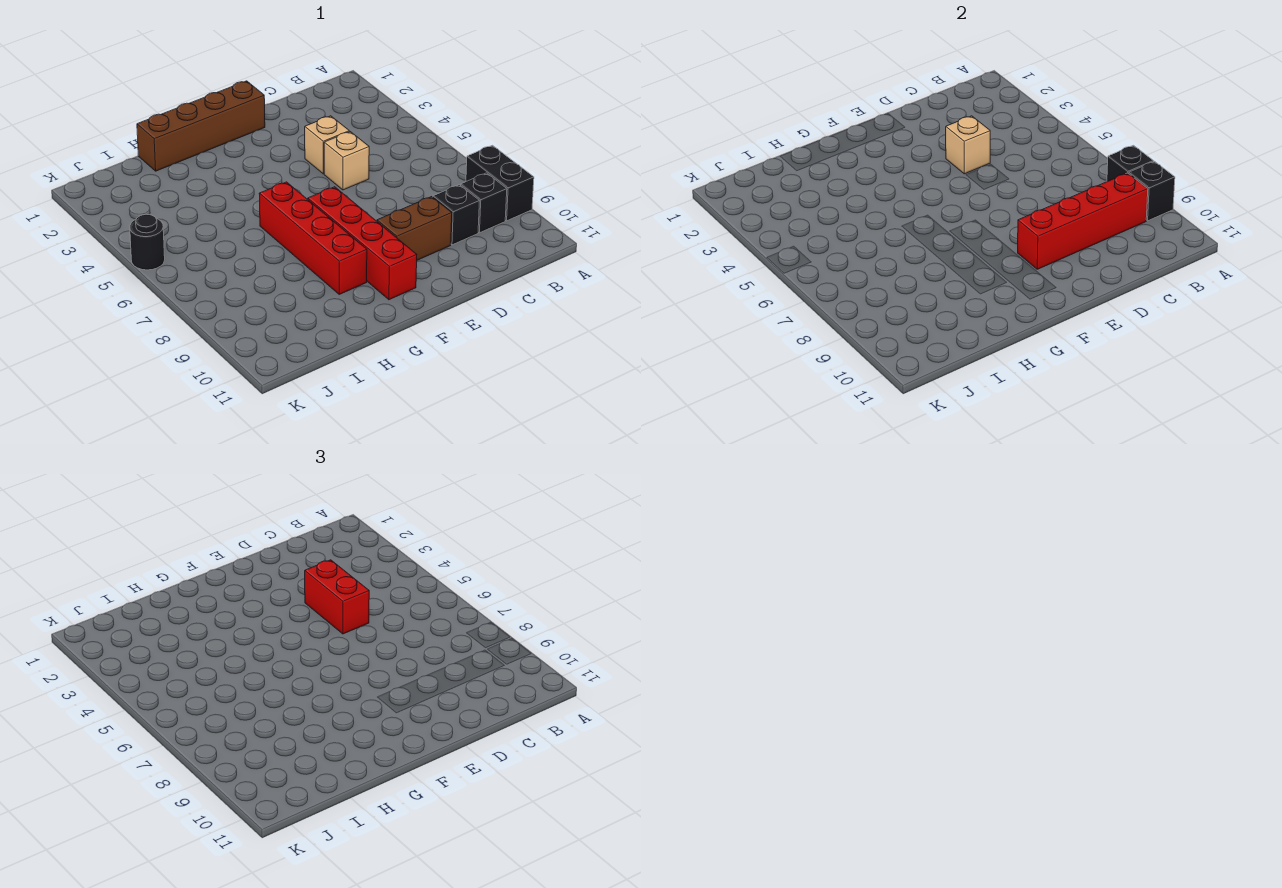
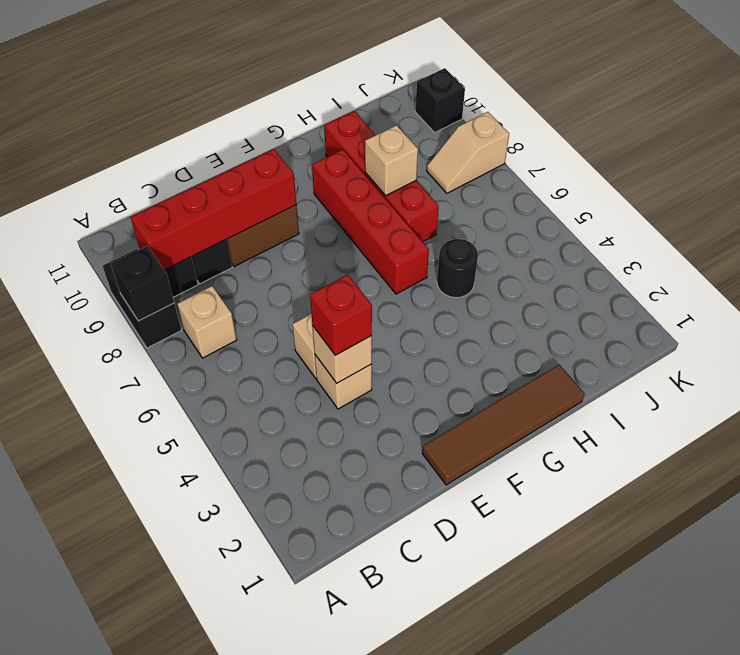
black brick A9 level 2 -> black brick K10 level 1
none -> tan brick B7 level 1
red brick D4:D5 level 3 -> red brick D4 level 3
brown brick E1:H1 level 1 -> brown tile E1:H1 level 1
red brick F7:F10 level 1 -> red brick H7:H10 level 1
none -> tan brick H8 level 2
none -> tan slope J8:K8 level 1 top K
black round brick K5 level 1 -> black round brick H5 level 1

